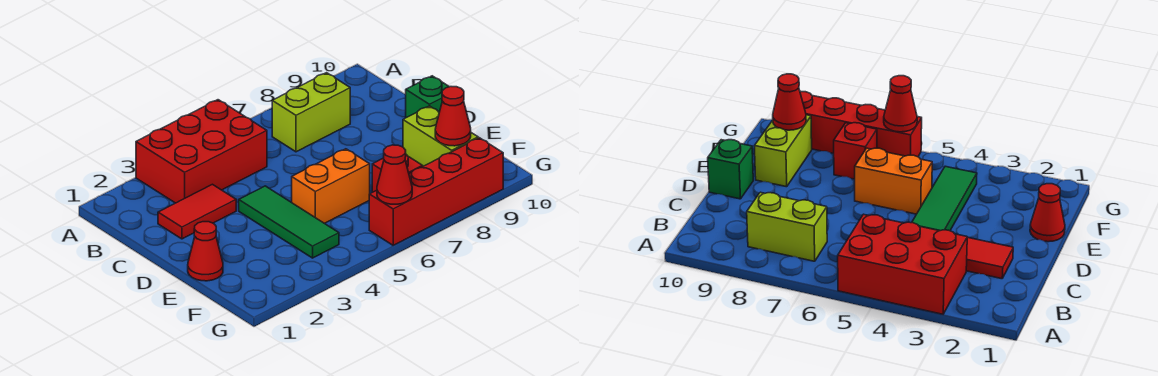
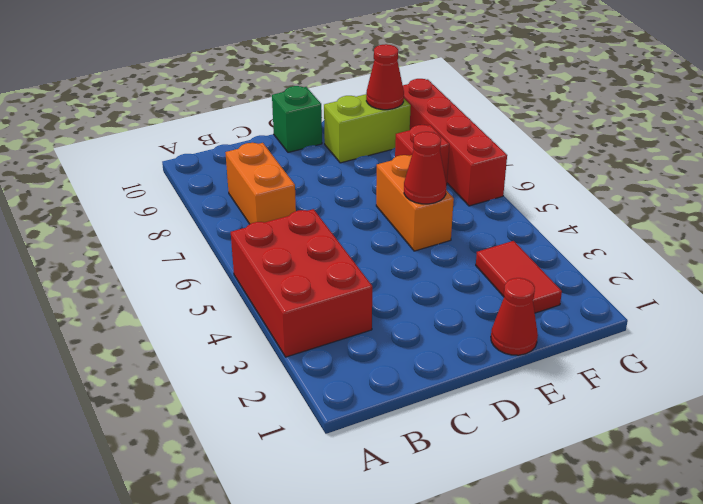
lime brick B7:B8 level 1 -> orange brick B7:B8 level 1
red tile C2:C3 level 1 -> red tile F2:F3 level 1
green tile D4:F4 level 1 -> none
red cone G6 level 2 -> red cone E5 level 2

